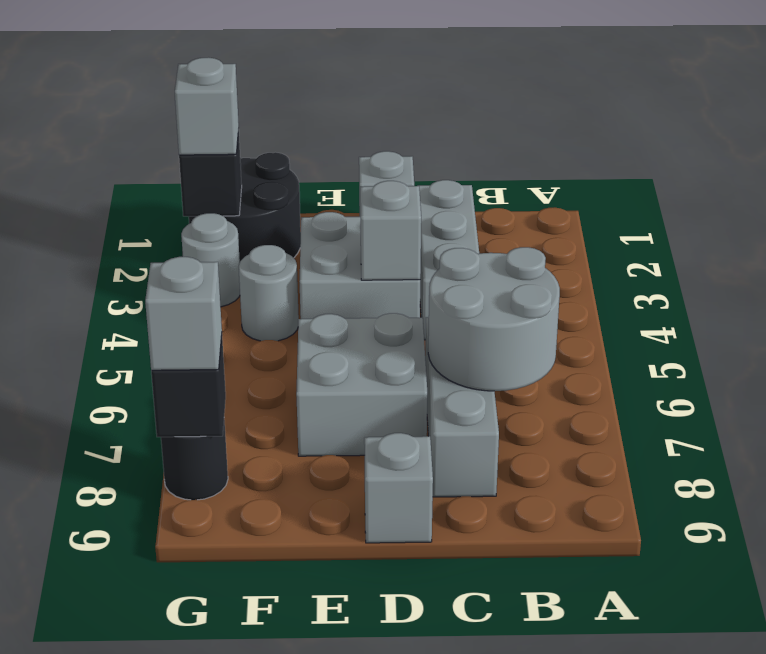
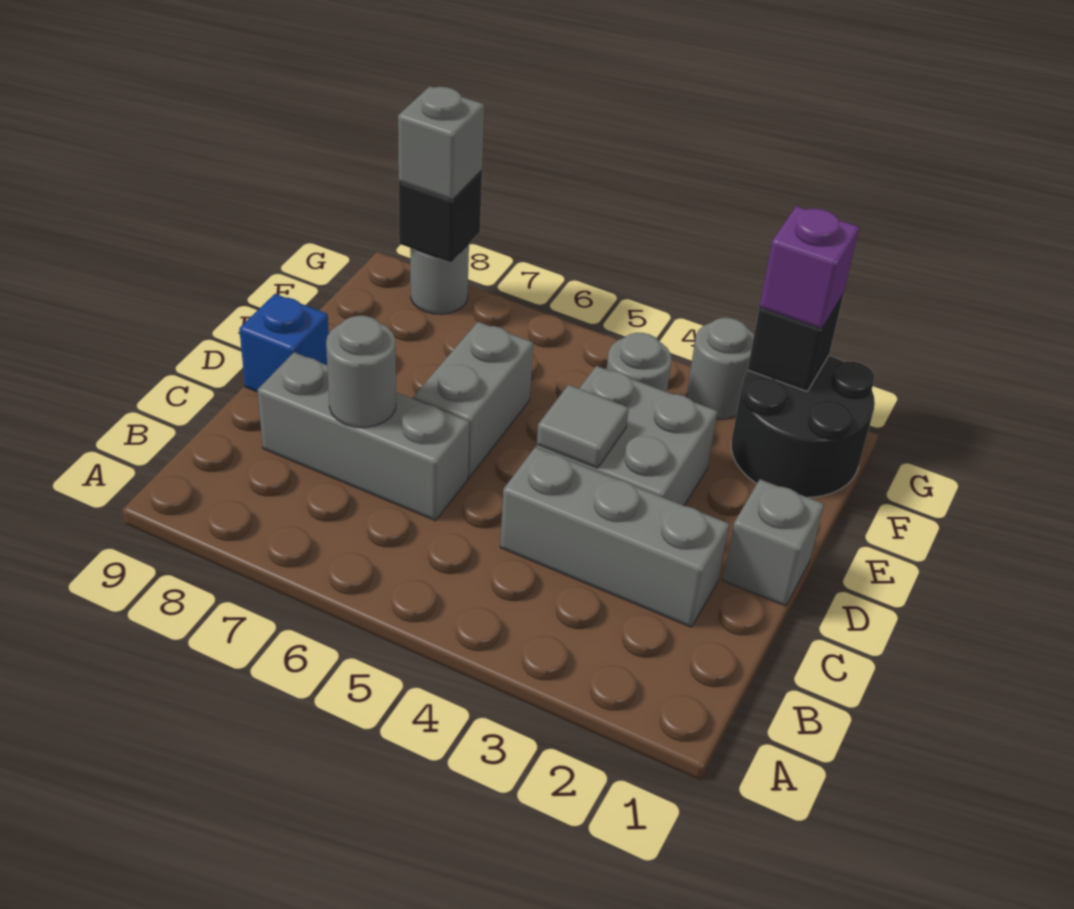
grey round brick B6:C7 level 2 -> grey round brick C7 level 2
grey brick D4 level 2 -> grey tile D4 level 2
grey brick D6:E7 level 1 -> grey brick D6:E6 level 1
grey brick D9 level 1 -> blue brick D9 level 1
grey brick G2 level 3 -> purple brick G2 level 3
black round brick G8 level 1 -> grey round brick G8 level 1

